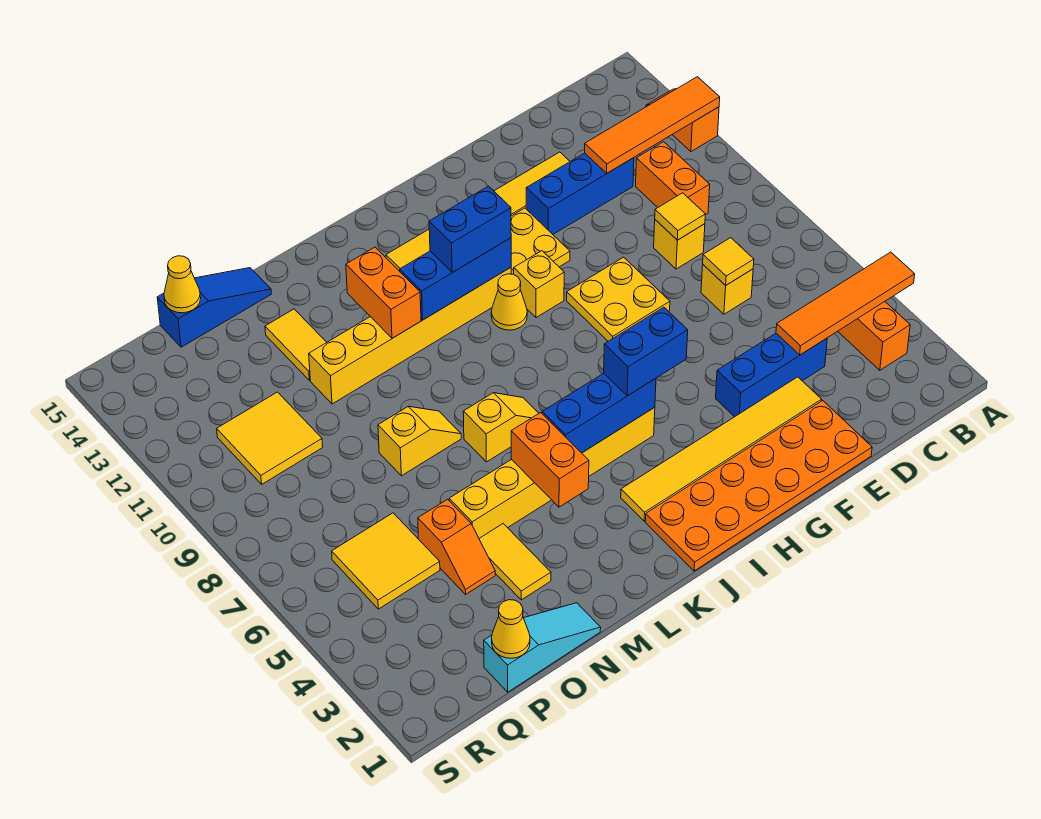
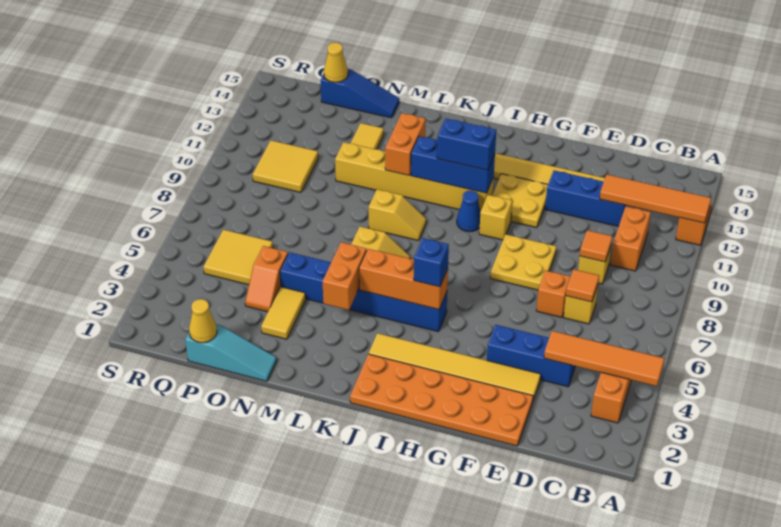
yellow tile D7 level 2 -> orange tile D7 level 2
yellow tile D9 level 2 -> orange tile D9 level 2
none -> orange brick E7 level 1
blue brick H5:I5 level 3 -> blue brick I5 level 3
yellow brick I5:N5 level 1 -> blue brick I5:N5 level 1
blue brick I5:K5 level 2 -> orange brick I5:K5 level 2
yellow cone I10 level 1 -> blue cone I10 level 1
yellow slope M8:N8 level 1 top N -> yellow slope K9:L9 level 1 top L

